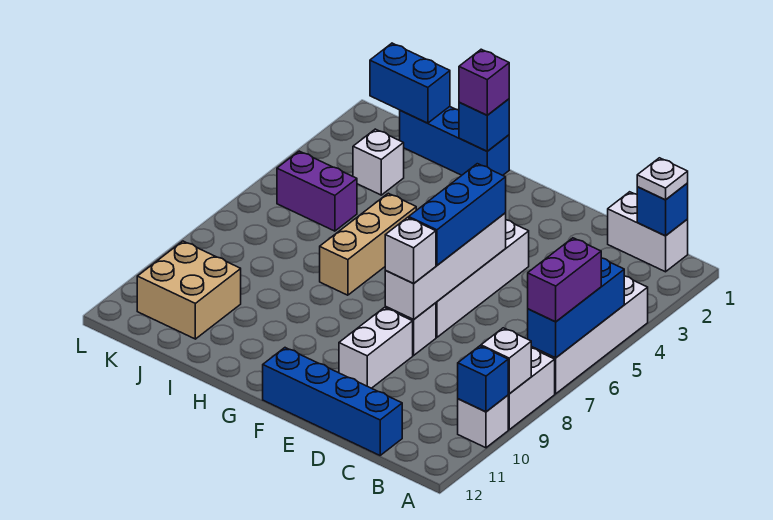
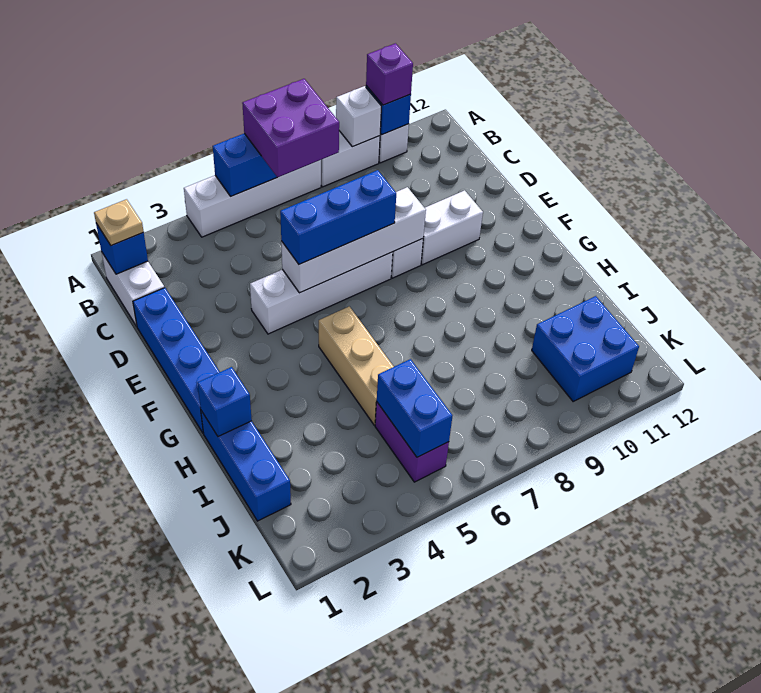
purple brick A6:A7 level 3 -> purple brick A6:B7 level 3
white plate B1 level 3 -> tan plate B1 level 3
blue brick C12:F12 level 1 -> blue brick D1:G1 level 1
white brick E8 level 3 -> none
purple brick H1 level 3 -> purple brick A10 level 3
tan brick H5:H7 level 1 -> tan brick G5:I5 level 1
blue brick J1:K1 level 2 -> blue brick J5:K5 level 2
white brick J3 level 1 -> none
tan brick J10:K11 level 1 -> blue brick J10:K11 level 1

